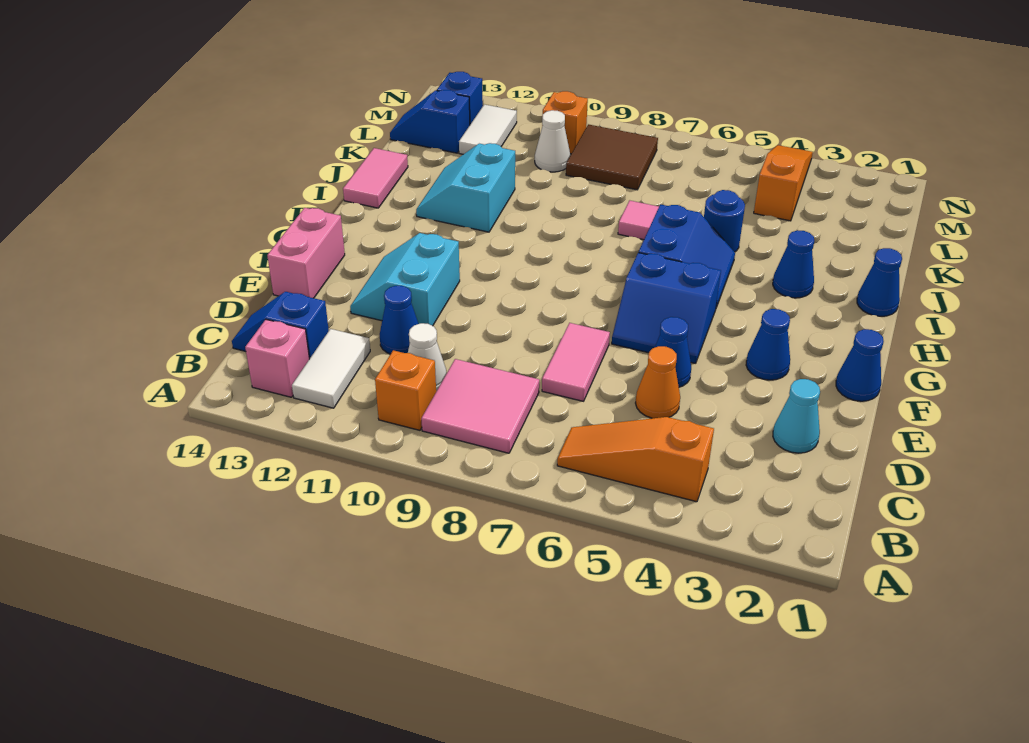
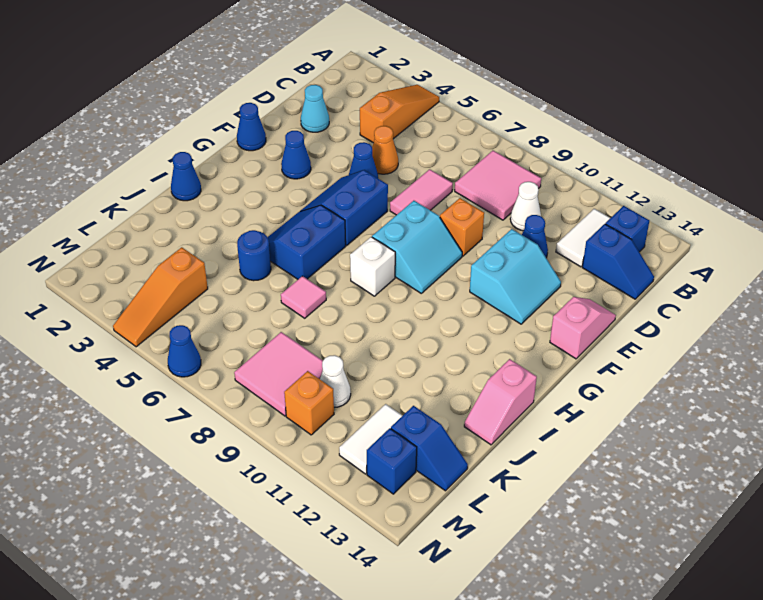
orange slope B4:B6 level 1 top 4 -> orange slope A4:C4 level 1 top C
orange brick B10 level 1 -> orange brick E9 level 1
pink brick B13 level 1 -> blue brick B13 level 1
pink brick E14:F14 level 1 -> pink slope E14:F14 level 1 top F
blue slope F5:G6 level 1 top G -> blue slope F5:G6 level 1 top 6
none -> white brick H8 level 1
blue cone I3 level 1 -> blue cone N6 level 1
cyan slope I11:J12 level 1 top 11 -> cyan slope F8:G9 level 1 top 8
pink tile I14:J14 level 1 -> pink slope I14:J14 level 1 top I
brown tile L8:M9 level 1 -> pink tile L8:M9 level 1

